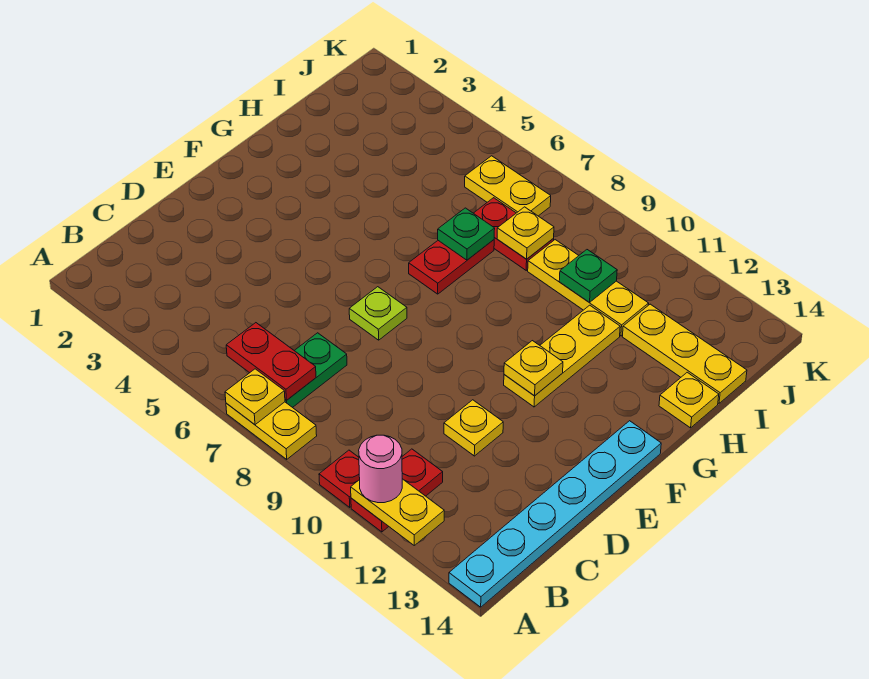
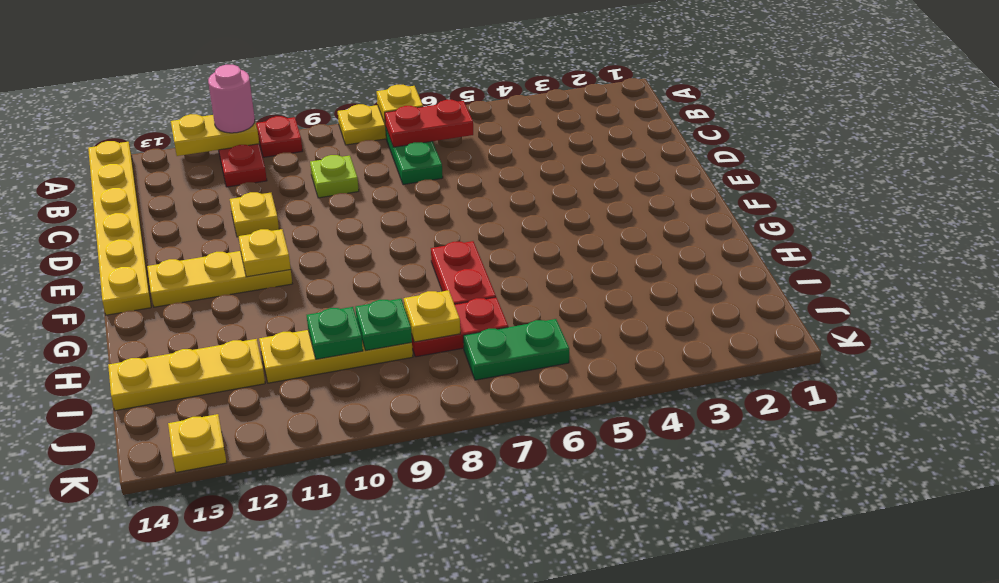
cyan plate A14:F14 level 1 -> yellow plate A14:F14 level 1
lime plate E7 level 1 -> lime plate C9 level 1
yellow plate F11:H11 level 1 -> yellow plate F11:F13 level 1
green plate H7 level 2 -> green plate I9 level 2
yellow plate H14 level 1 -> yellow plate K13 level 1
yellow plate J6:J7 level 1 -> green plate J6:J7 level 1

